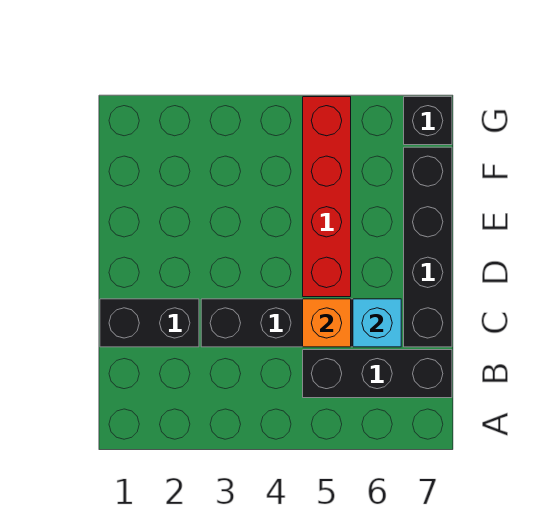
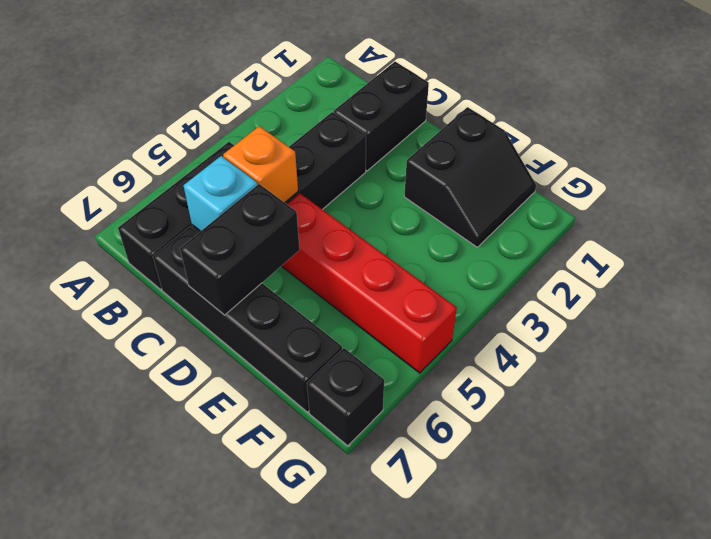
none -> black brick D6:D7 level 2
none -> black slope E1:F2 level 1 top E

